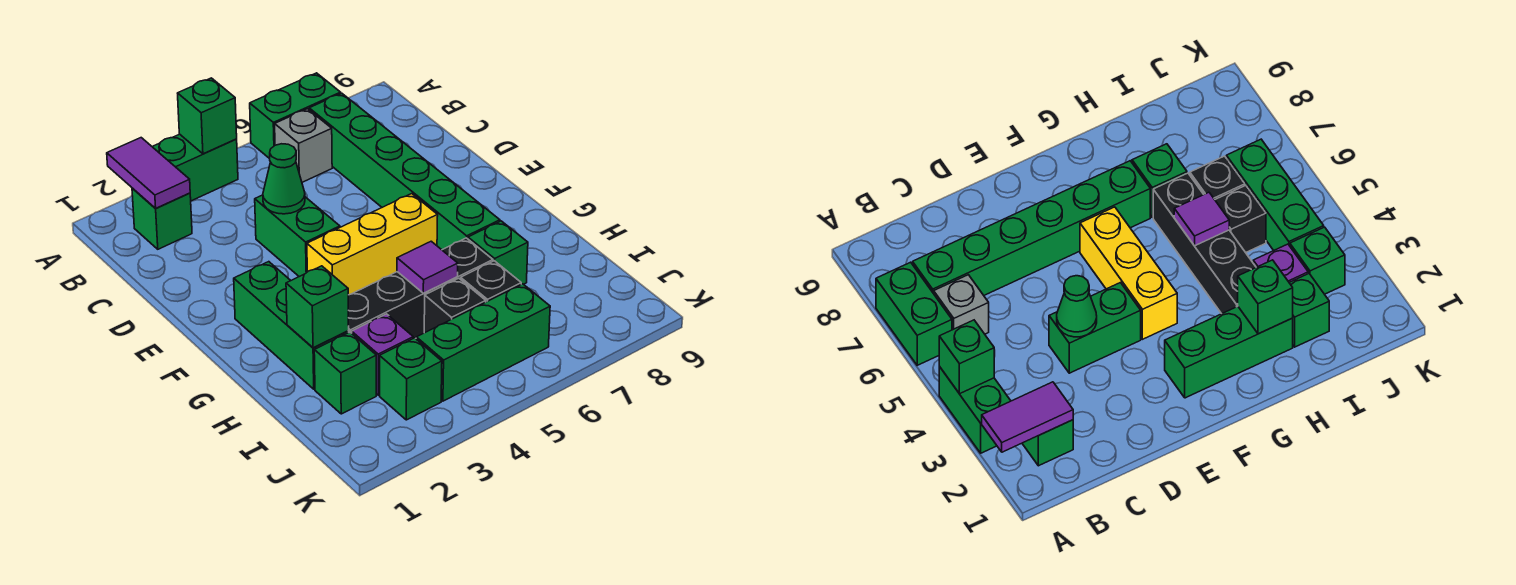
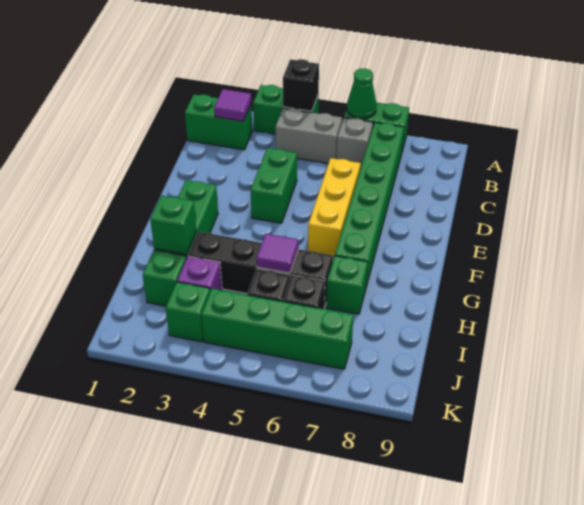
purple tile A2:B2 level 2 -> purple tile B2 level 2
green brick A4 level 2 -> black brick A4 level 2
green brick B2 level 1 -> green brick B1:B2 level 1
none -> grey brick B4:B5 level 1
green cone D4 level 2 -> green cone A6 level 2
yellow brick F4:F6 level 1 -> yellow brick D6:F6 level 1
green brick J4:J6 level 1 -> green brick J4:J7 level 1

